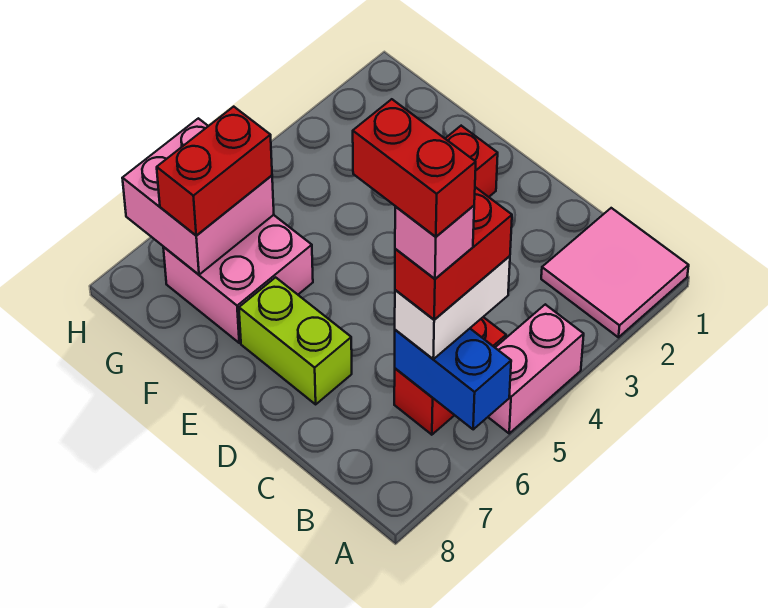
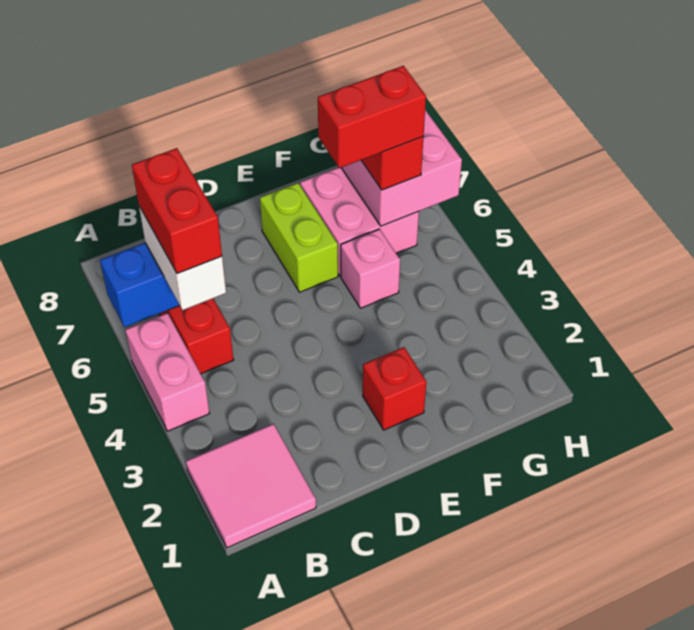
pink brick B6 level 5 -> pink brick F5 level 1
red brick B6:C6 level 6 -> red brick F6:G6 level 4
lime brick D7:E7 level 1 -> lime brick E6:E7 level 1

